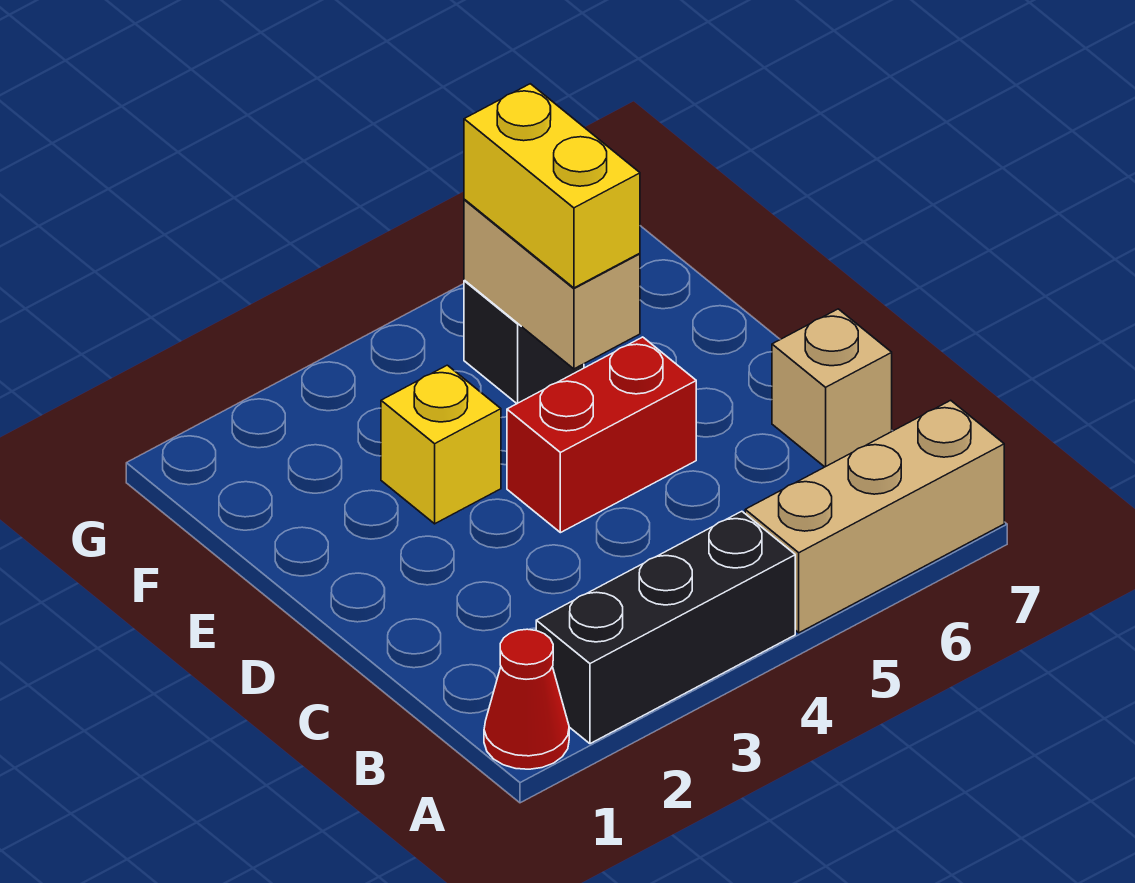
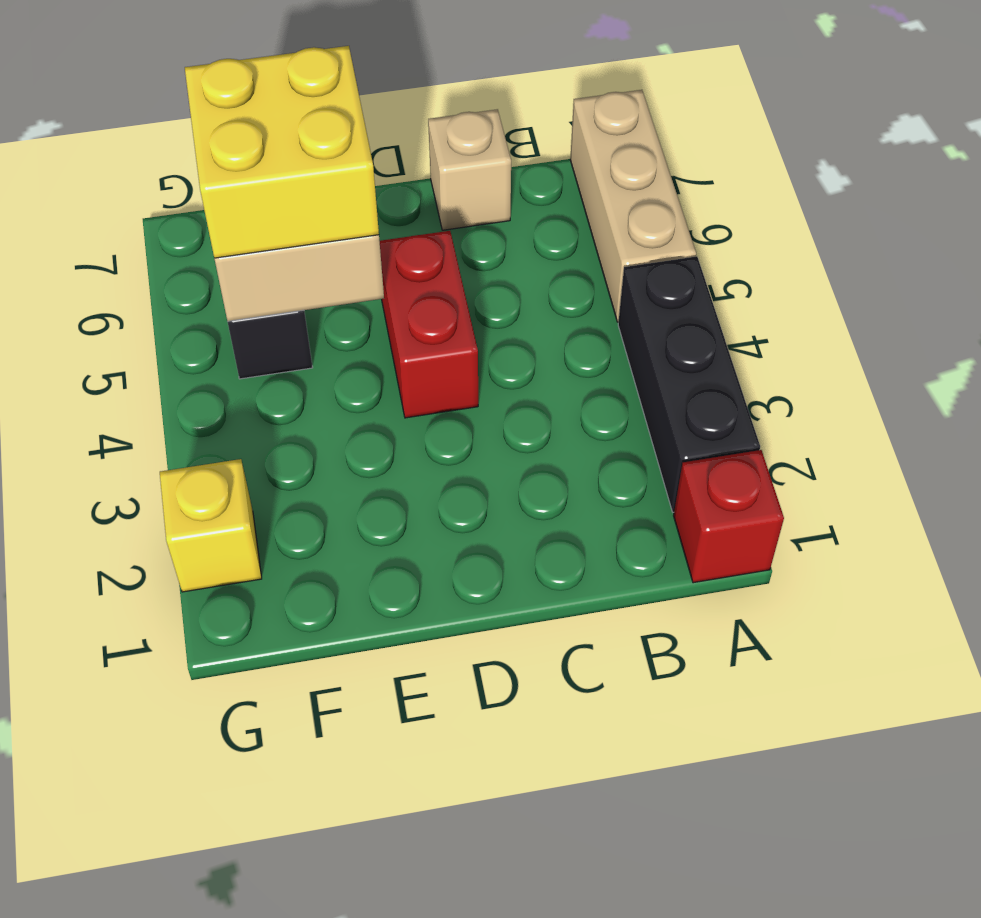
red cone A1 level 1 -> red brick A1 level 1
yellow brick E3 level 1 -> yellow brick G2 level 1
yellow brick E5:F5 level 3 -> yellow brick E5:F6 level 3

